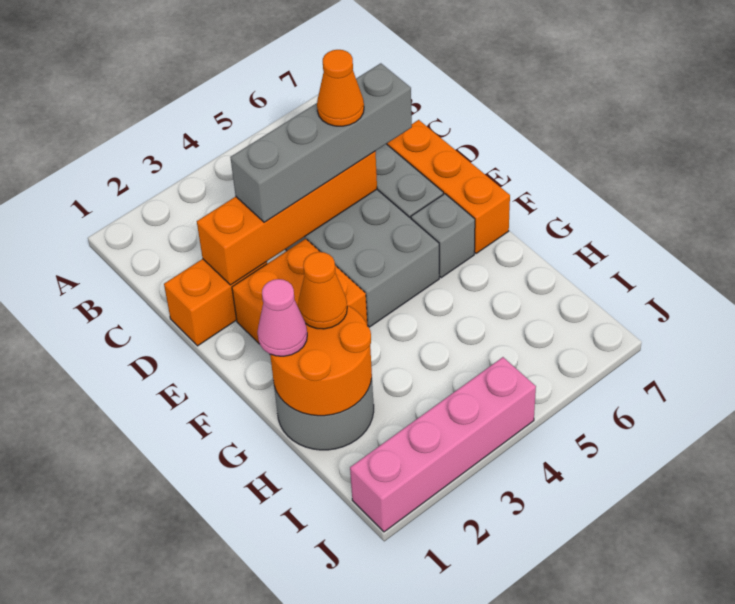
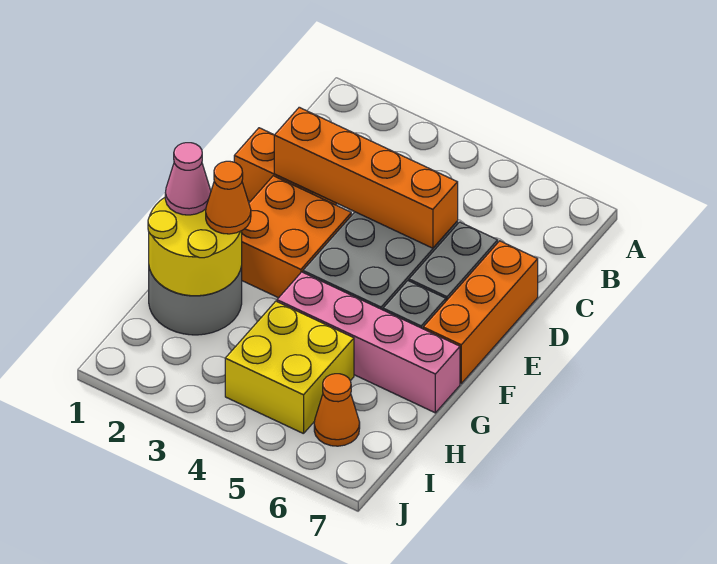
grey brick D3:D6 level 3 -> none
orange cone D5 level 4 -> orange cone I6 level 1
orange round brick G1:H2 level 2 -> yellow round brick G1:H2 level 2
none -> yellow brick H4:I5 level 1
pink brick J1:J4 level 1 -> pink brick G4:G7 level 1

